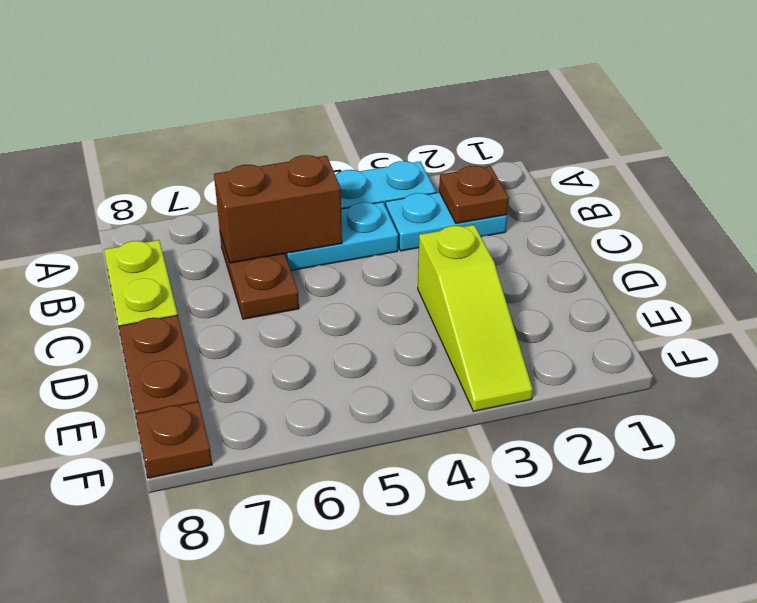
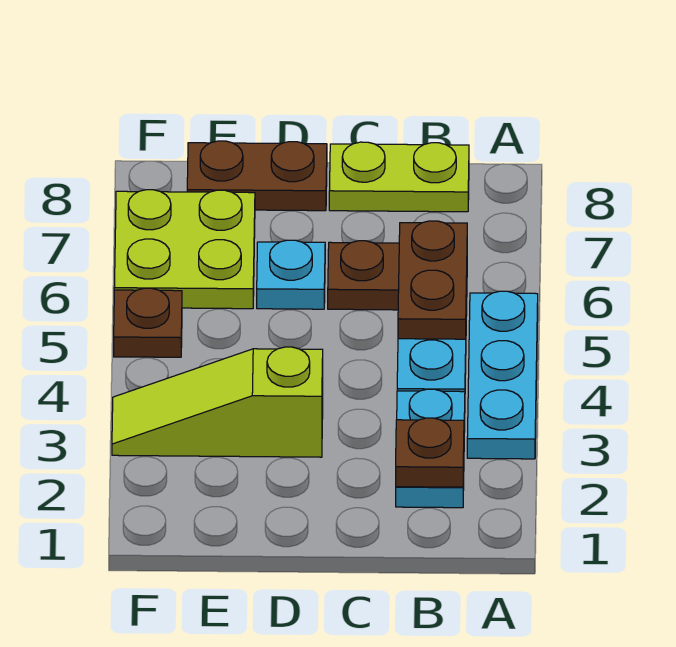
brown brick B5:B6 level 2 -> brown plate B5:B6 level 2
none -> cyan plate D6 level 1
none -> lime plate E6:F7 level 1
brown plate F8 level 1 -> brown plate F5 level 1

